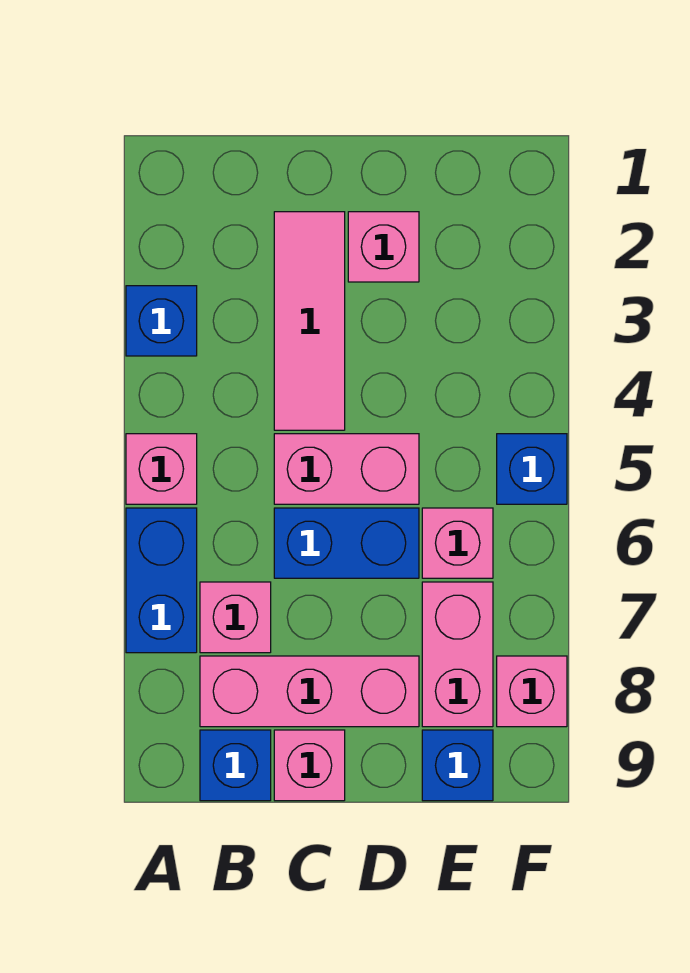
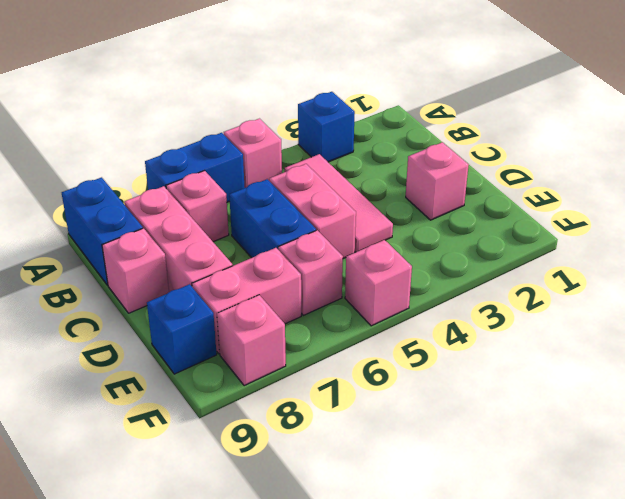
blue brick B9 level 1 -> blue brick A9:B9 level 1
pink tile C2:C4 level 1 -> pink tile B4:D4 level 1
blue brick F5 level 1 -> pink brick F5 level 1

